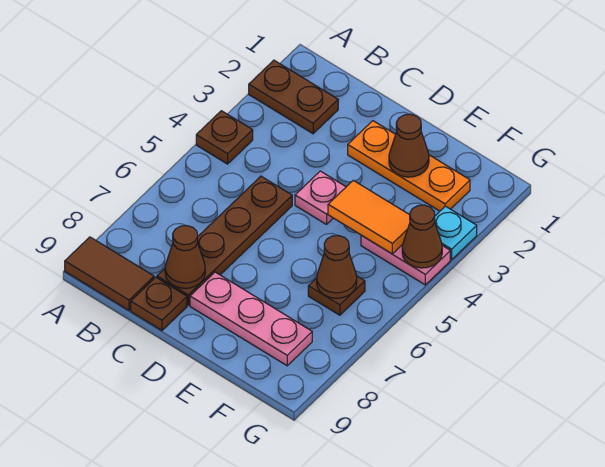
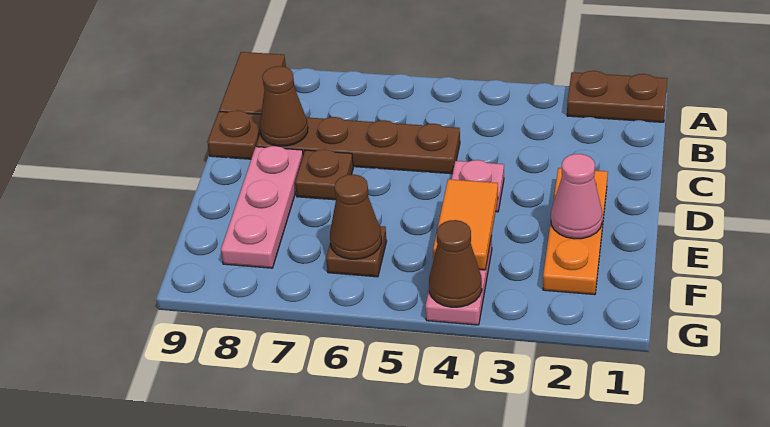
brown plate A2:B2 level 1 -> brown plate A1:A2 level 1
brown plate A4 level 1 -> brown plate D7 level 1
brown cone E2 level 2 -> pink cone E2 level 2
cyan plate G3 level 1 -> none

